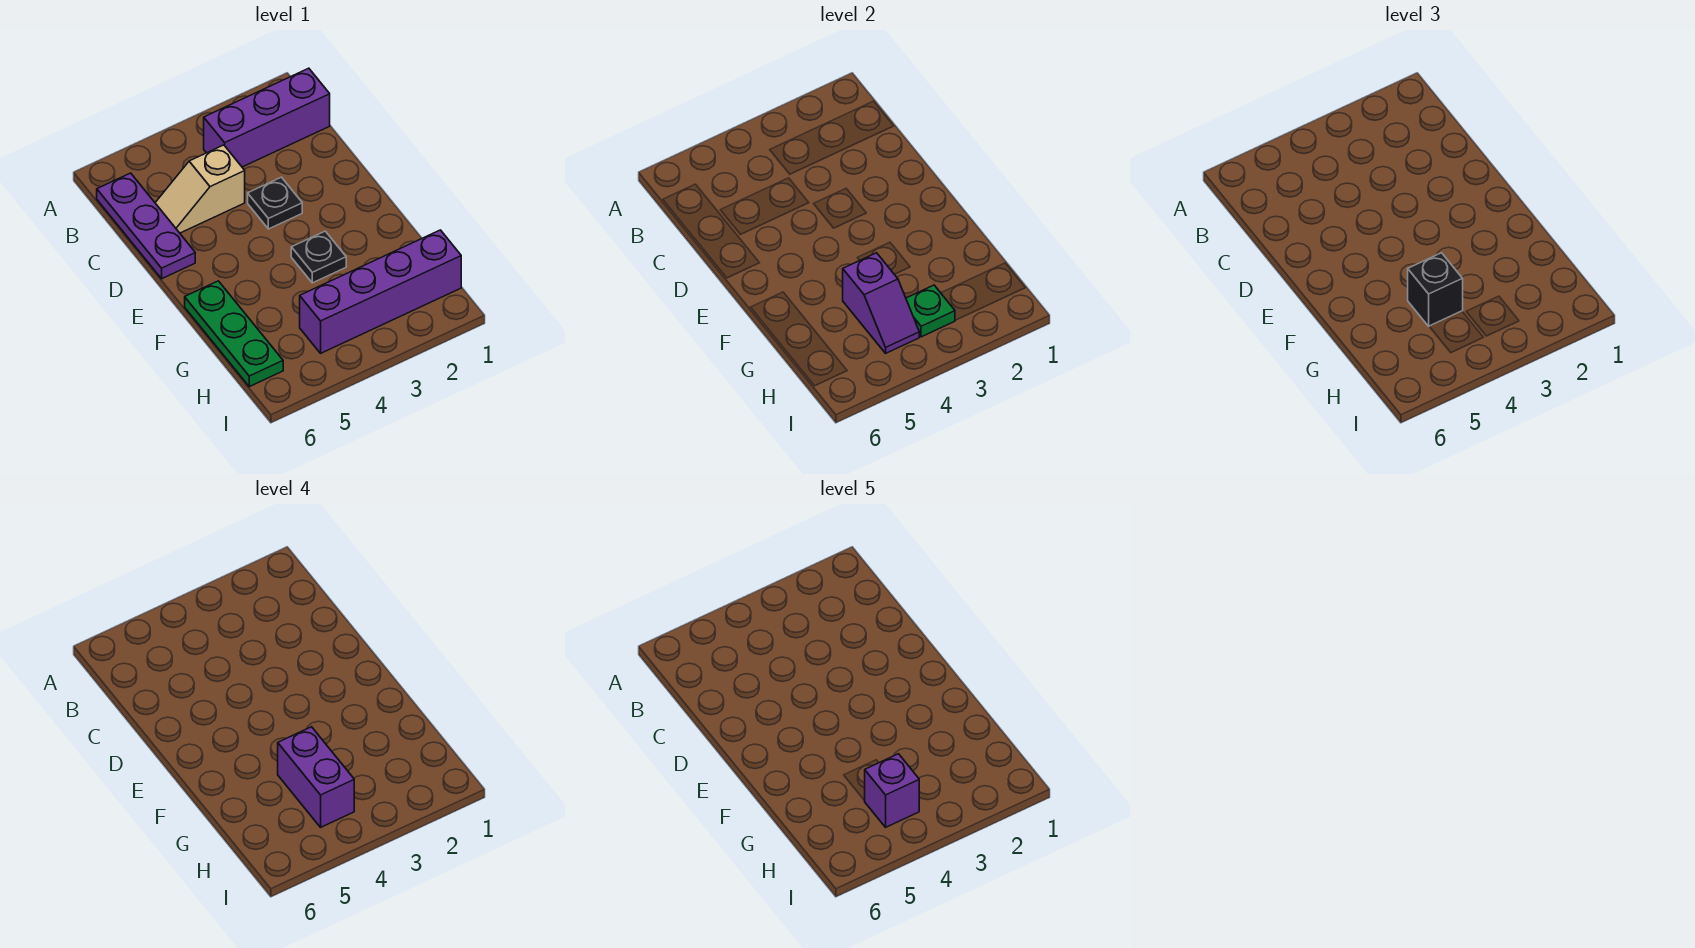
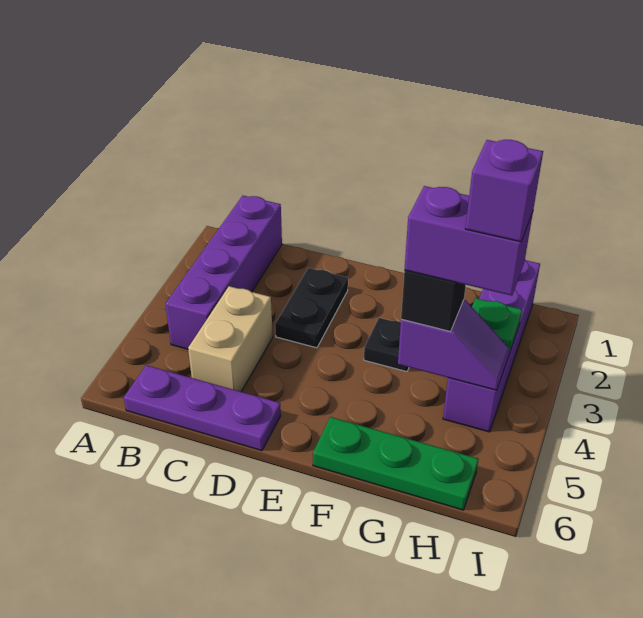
purple brick B1:B3 level 1 -> purple brick B1:B4 level 1
tan slope C4:C5 level 1 top 4 -> tan brick C4:C5 level 1
black plate D3 level 1 -> black plate D2:D3 level 1

